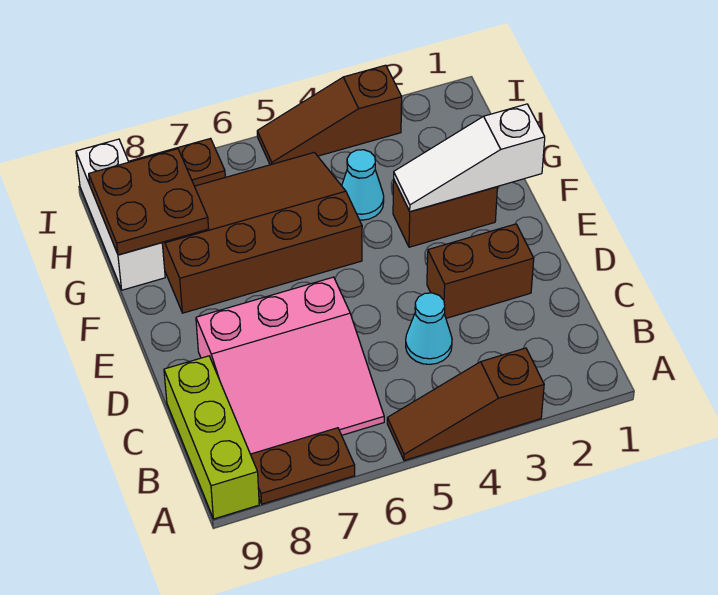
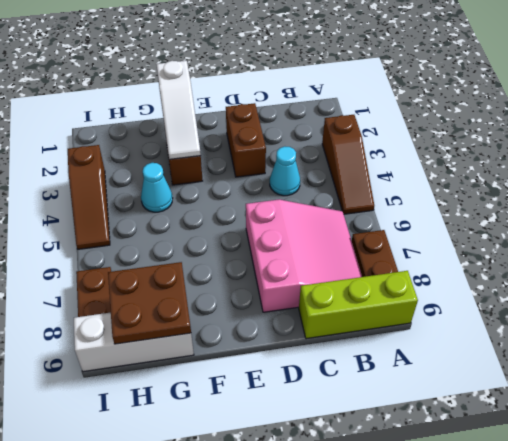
brown slope F5:H8 level 1 top F -> none

